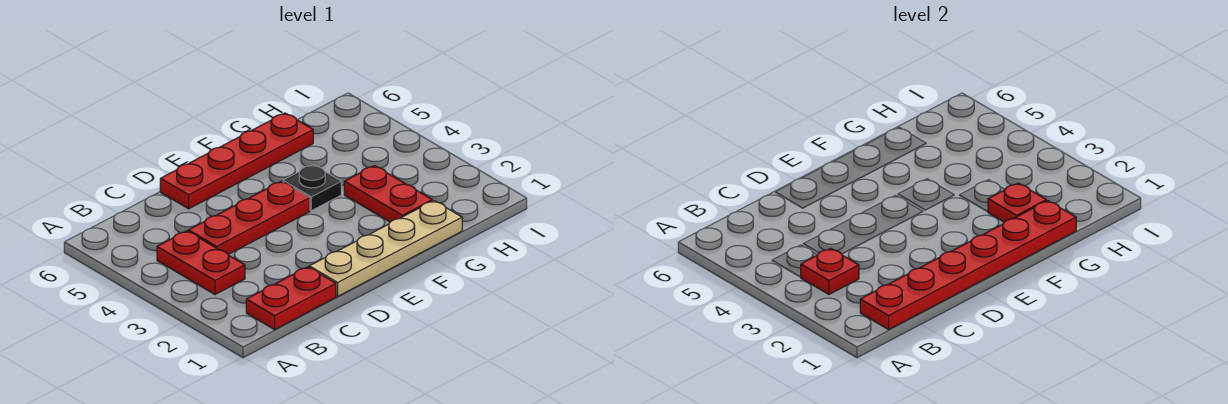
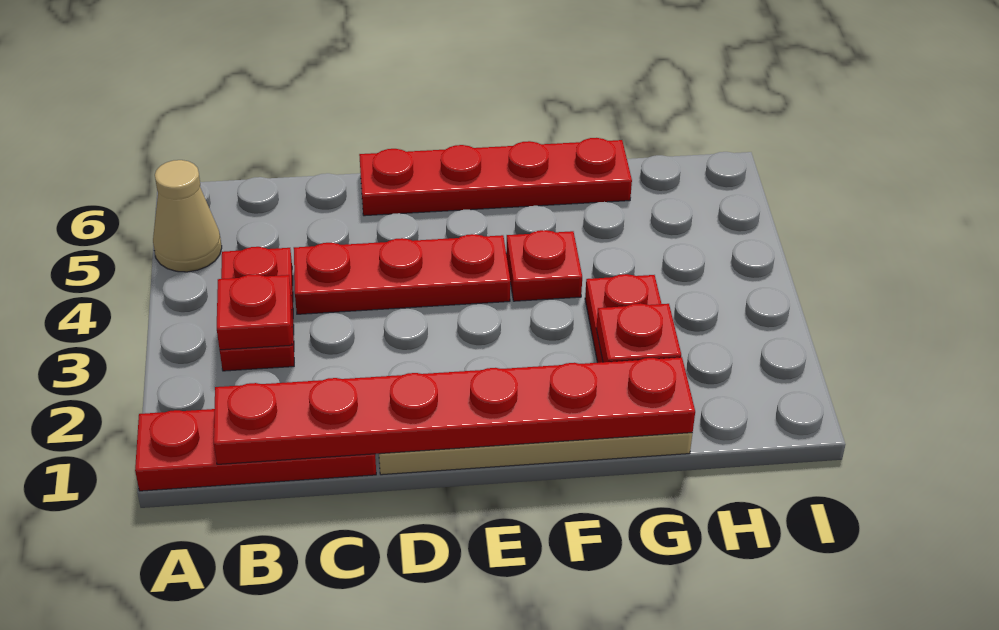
none -> tan cone A5 level 1
red plate B1:C1 level 1 -> red plate A1:C1 level 1
black plate F4 level 1 -> red plate F4 level 1

